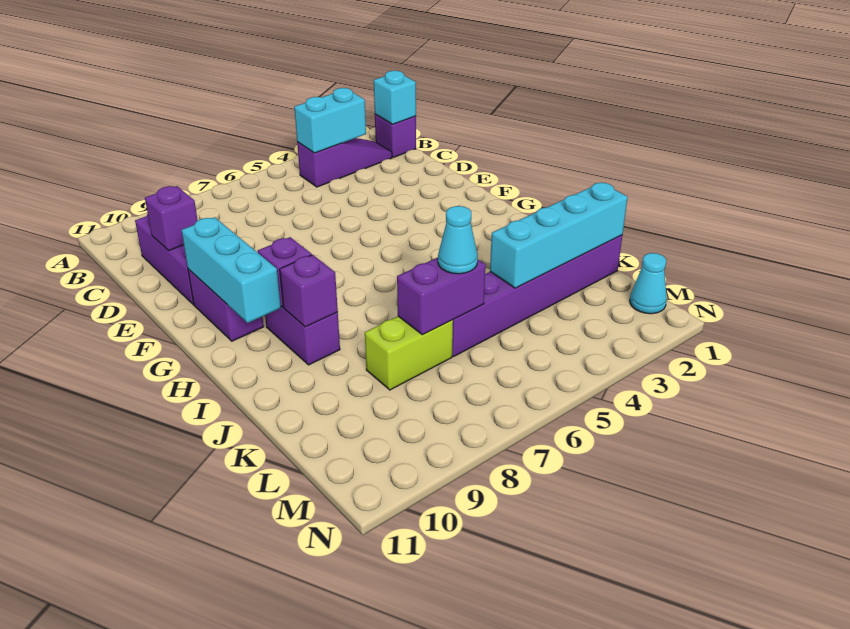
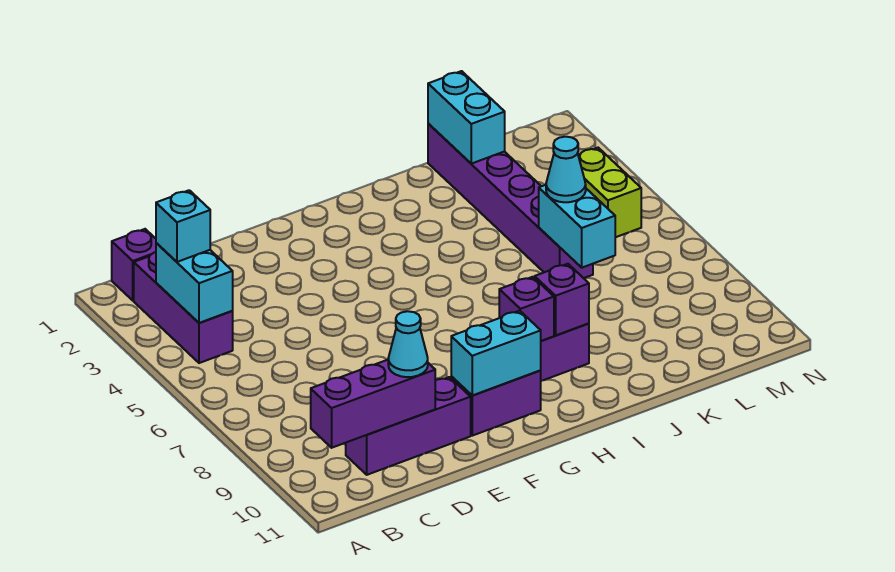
cyan brick B1 level 2 -> cyan brick B3 level 3
purple slope B2:B4 level 1 top 4 -> purple brick B2:B4 level 1
purple brick D10 level 2 -> purple brick B10:D10 level 2
cyan brick F10:H10 level 2 -> cyan brick F10:G10 level 2
cyan brick K1:K4 level 2 -> cyan brick K1:K2 level 2
purple brick K6:K7 level 2 -> cyan brick K6:K7 level 2
lime brick K7:K8 level 1 -> lime brick M4:M5 level 1
cyan cone M1 level 1 -> cyan cone D10 level 3

